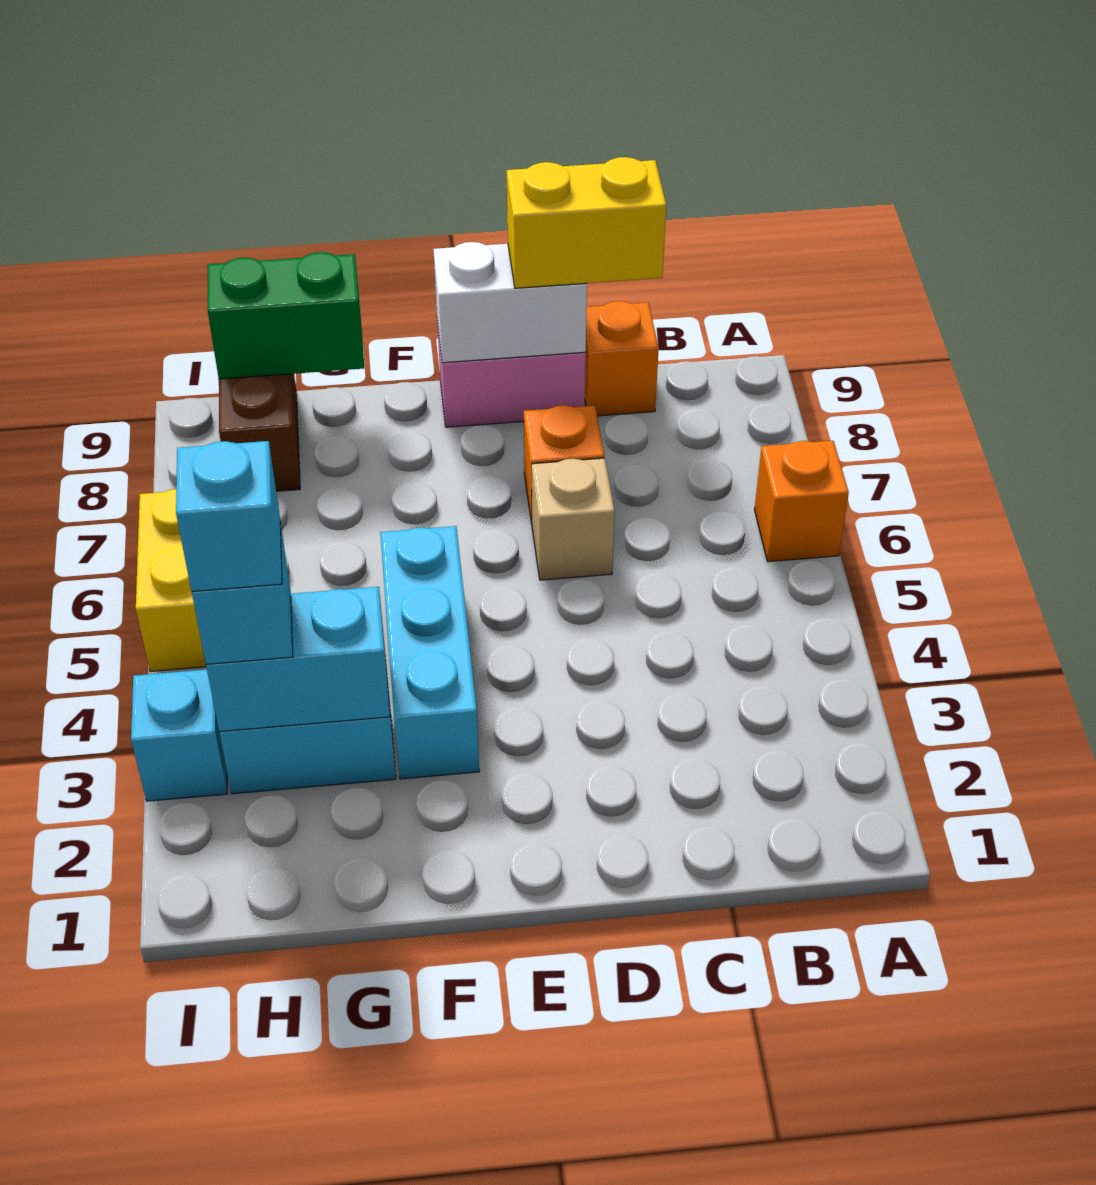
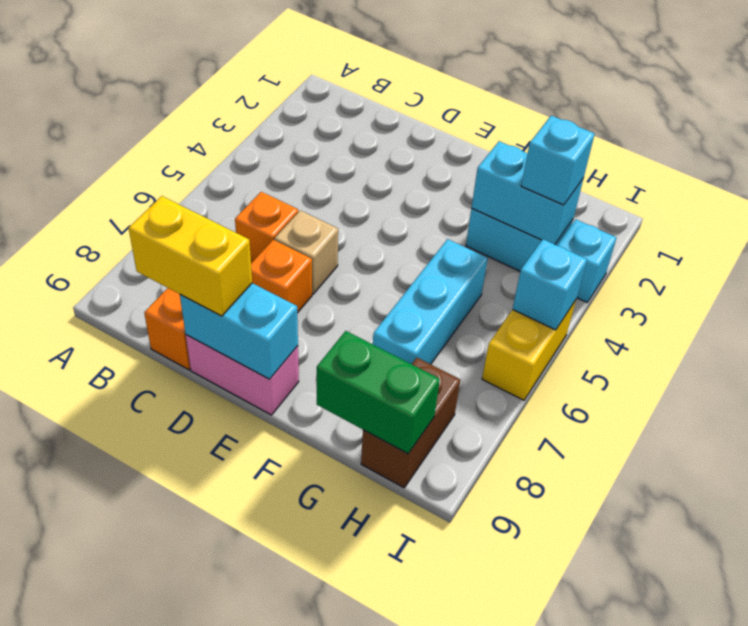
orange brick A6 level 1 -> orange brick C6 level 1
white brick D9:E9 level 2 -> cyan brick D9:E9 level 2
cyan brick F3:F5 level 1 -> cyan brick G5:G7 level 1
cyan brick H3 level 4 -> cyan brick I5 level 2

